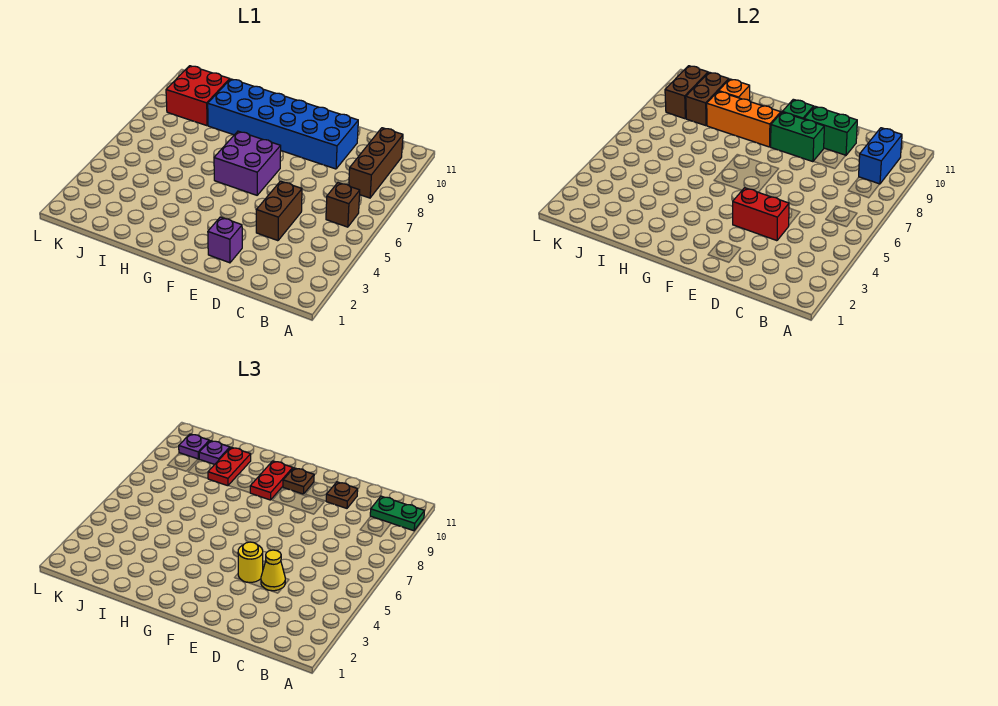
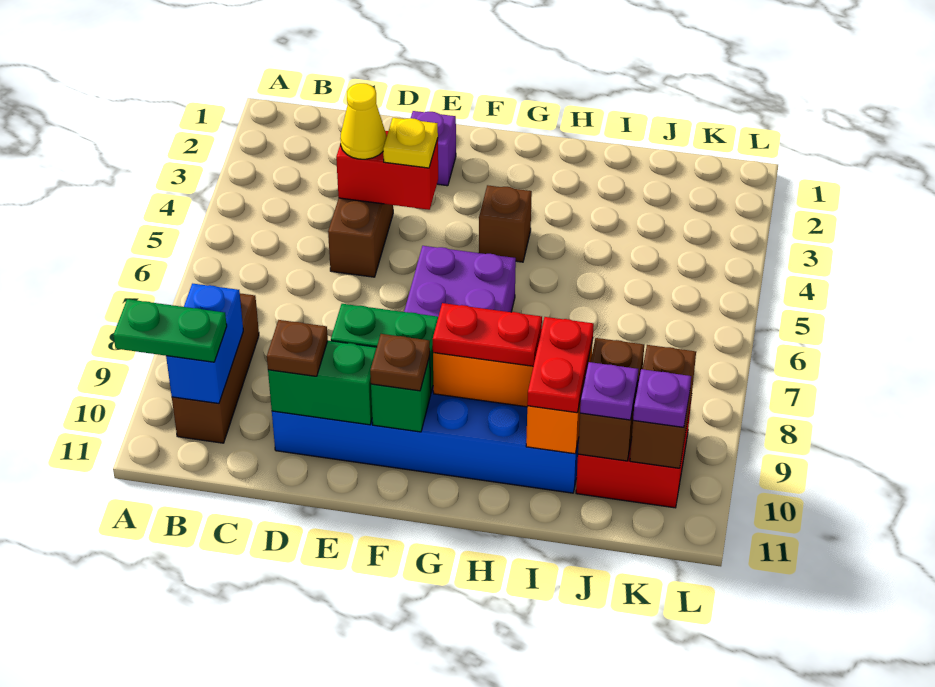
brown brick B6 level 1 -> brown brick G4 level 1
yellow round brick E4 level 3 -> yellow plate E4 level 3
red plate G9:G10 level 3 -> red plate G9:H9 level 3

